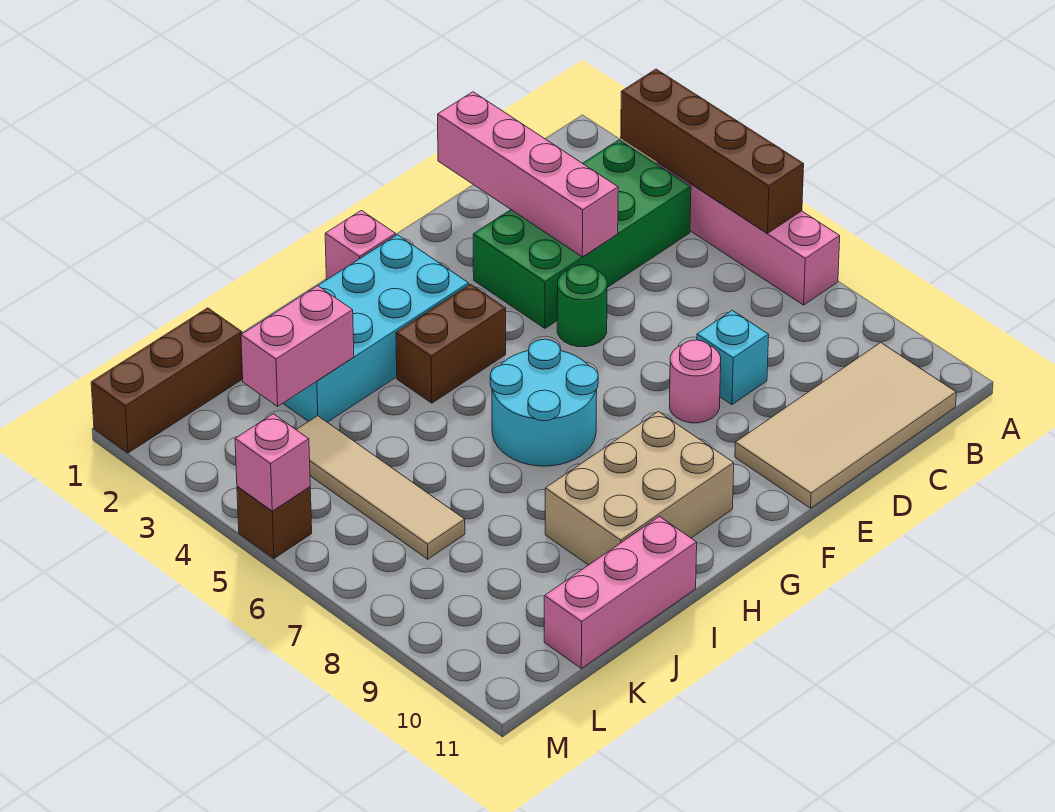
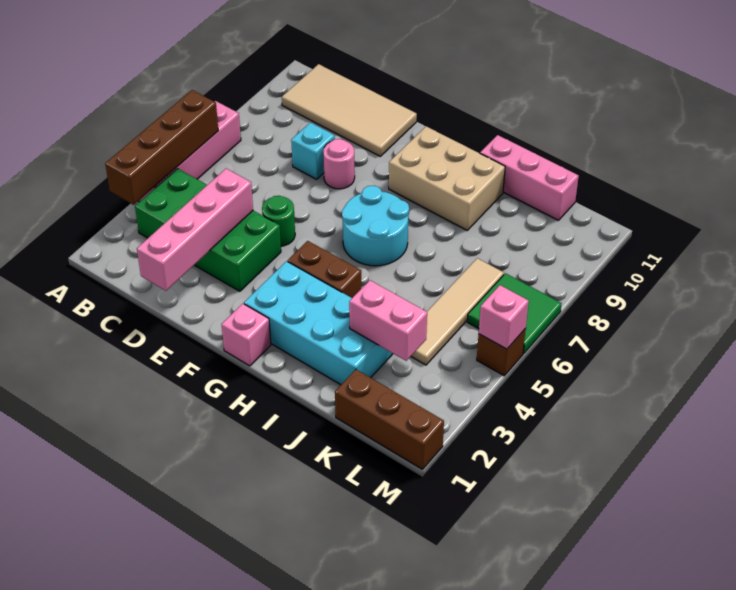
none -> green tile L6:M7 level 1

